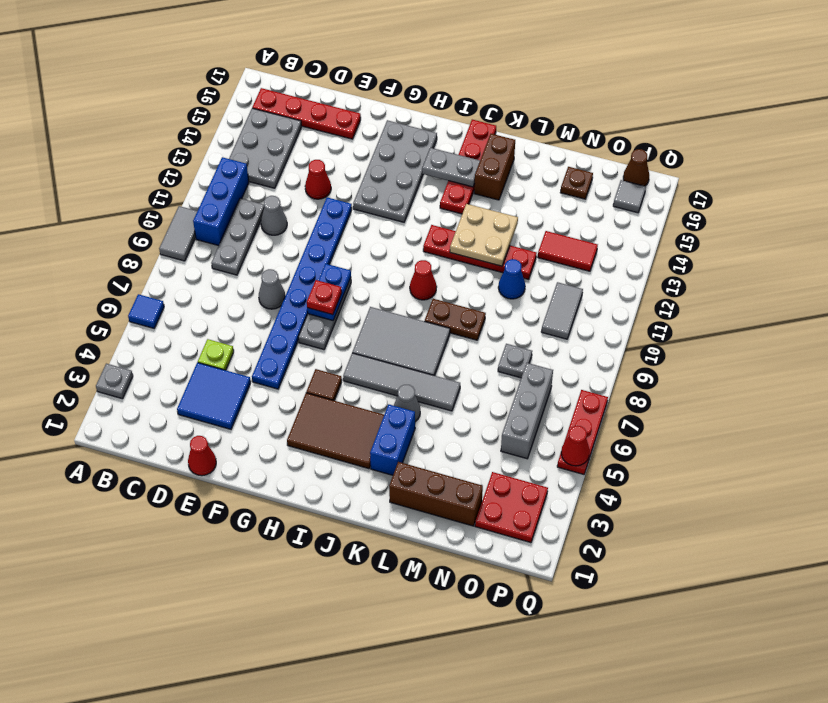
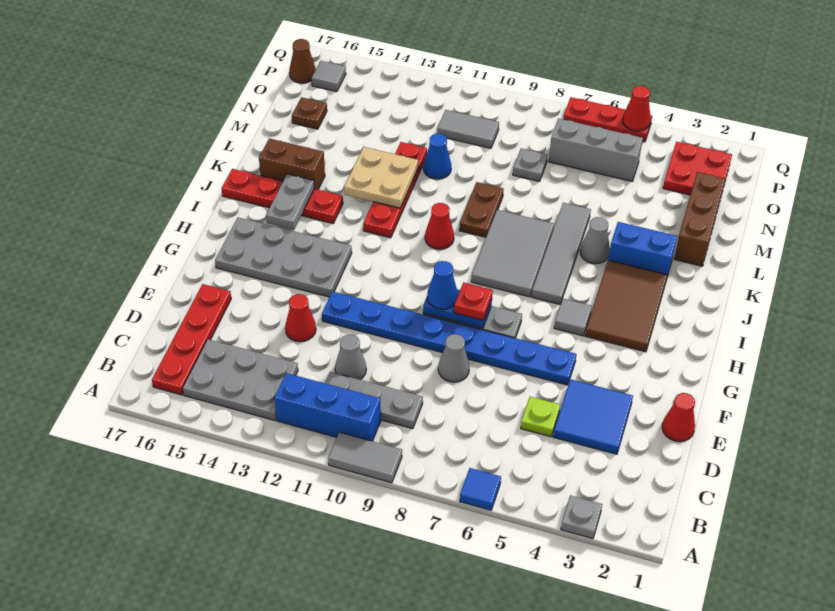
none -> blue cone G9 level 3
brown tile H5 level 1 -> grey tile H5 level 1
red tile N13:O13 level 1 -> none

